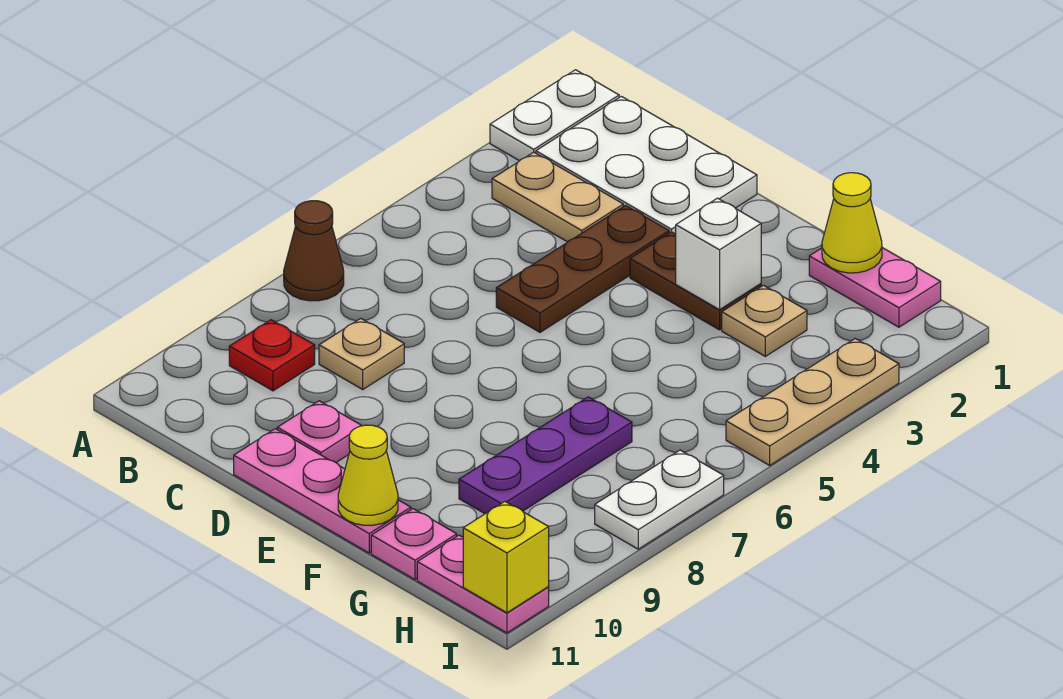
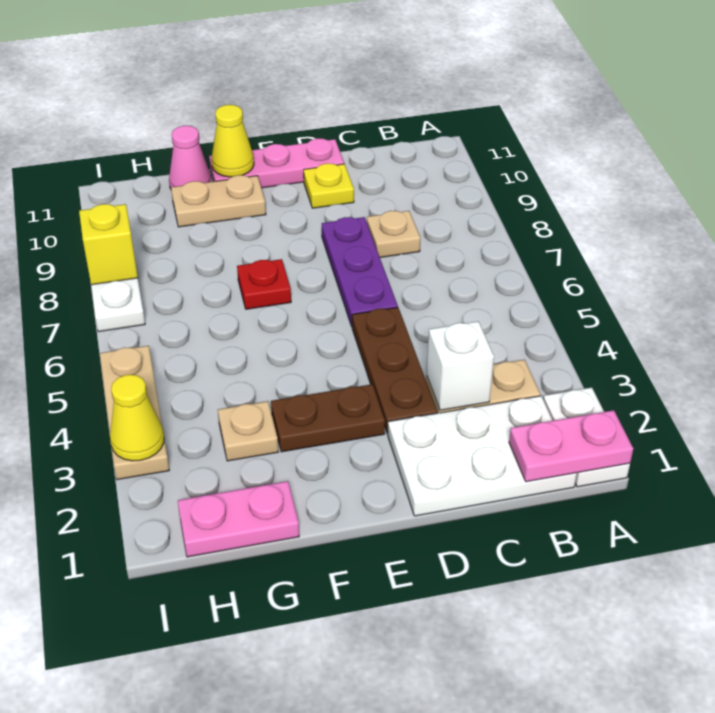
brown cone A7 level 1 -> none
red plate B9 level 1 -> red plate F7 level 1
pink plate D10 level 1 -> yellow plate D10 level 1
white brick F3 level 2 -> white brick C3 level 2
none -> tan plate F10:G10 level 1
yellow cone G1 level 2 -> yellow cone I3 level 2
purple plate G7:G9 level 1 -> purple plate D6:D8 level 1
pink plate G11 level 1 -> pink cone G11 level 1
pink plate H11:I11 level 1 -> pink plate A1:B1 level 2
yellow brick I11 level 2 -> yellow brick I8 level 2

